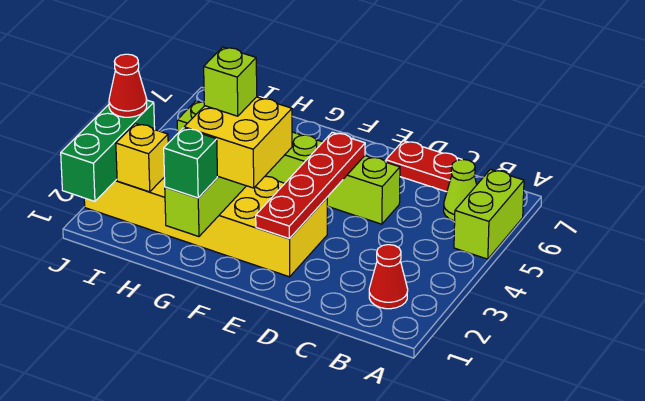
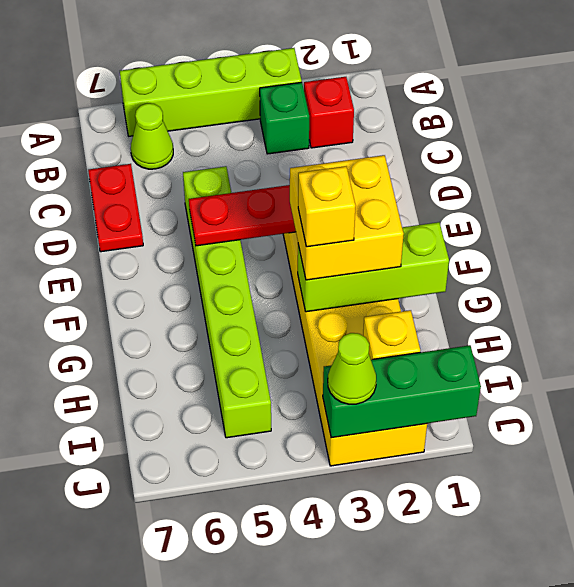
lime brick A5:A6 level 1 -> lime brick A3:A6 level 1
red cone B2 level 1 -> red brick B2 level 1
green brick G1 level 3 -> green brick B3 level 1
lime brick G3 level 4 -> yellow brick G3 level 4
red cone J3 level 3 -> lime cone J3 level 3

